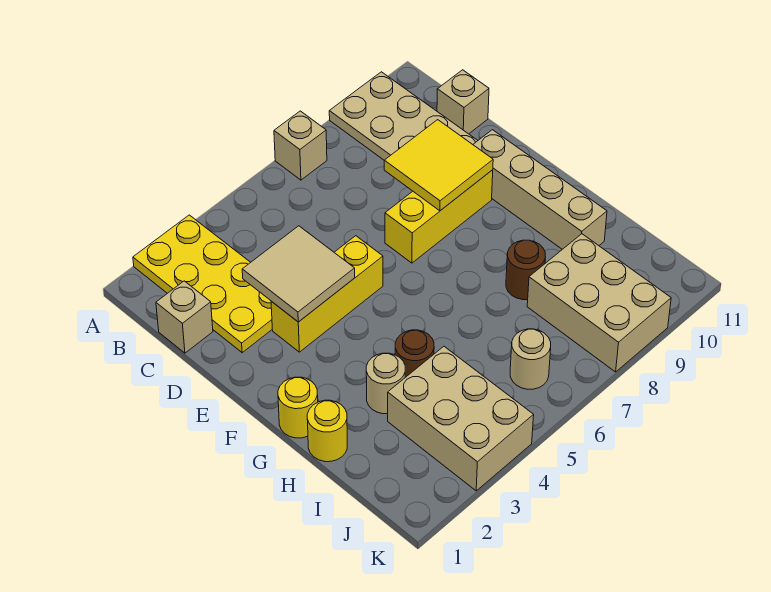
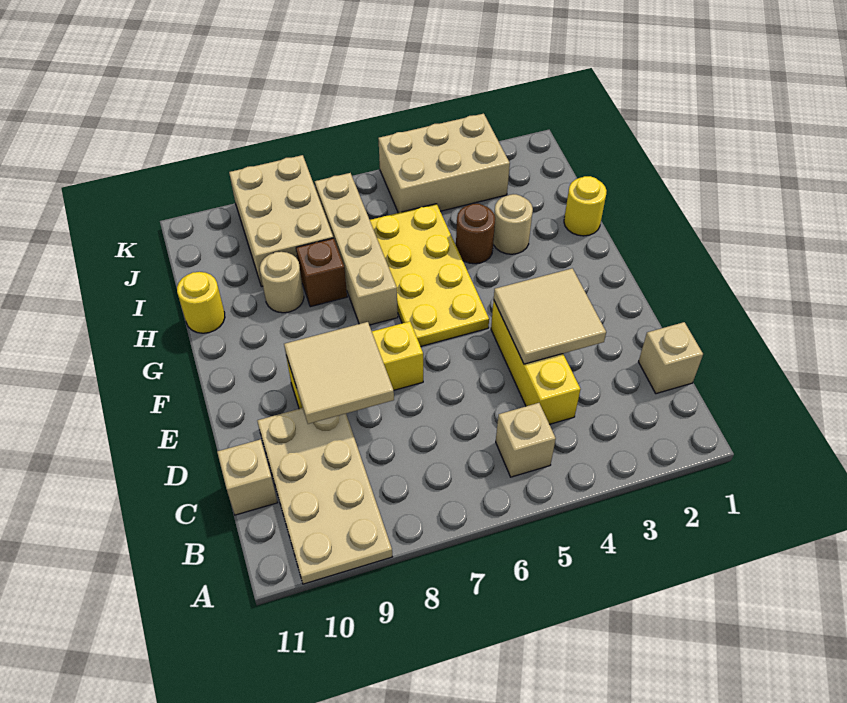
yellow plate A2:D3 level 1 -> yellow plate F5:I6 level 1
tan brick A7 level 1 -> tan brick B5 level 1
yellow tile D8:E9 level 2 -> tan tile D8:E9 level 2
yellow brick E3:E5 level 1 -> yellow brick C4:E4 level 1
tan brick E10:H10 level 1 -> tan brick G7:J7 level 1
yellow round brick G1 level 1 -> yellow round brick H11 level 1
brown round brick H8 level 1 -> brown brick H8 level 1
tan brick I3:K4 level 1 -> tan brick J3:K5 level 1
tan round brick J6 level 1 -> tan round brick H9 level 1

